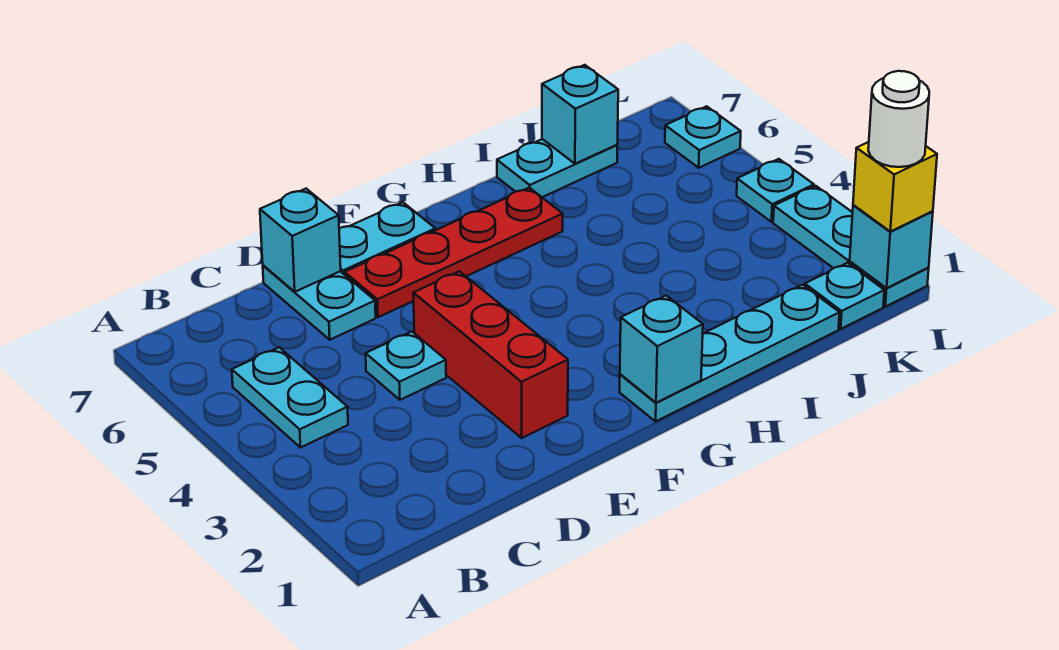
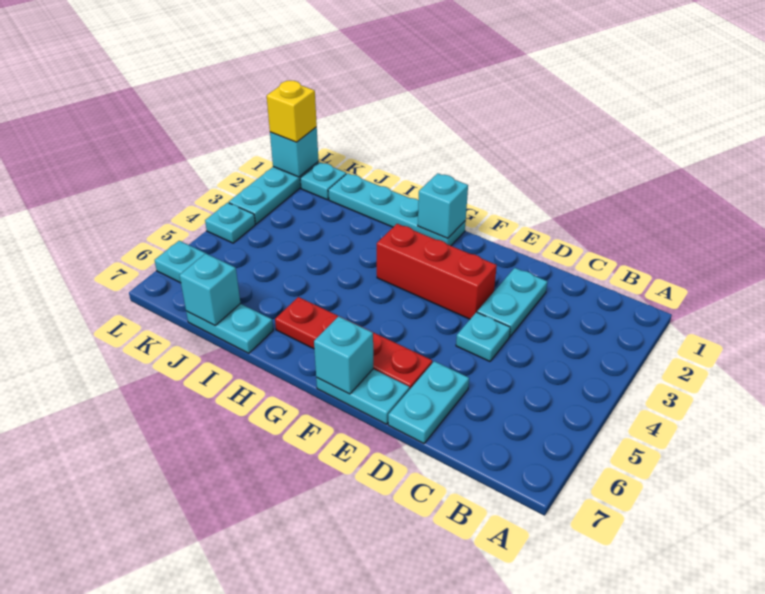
cyan plate B4:B5 level 1 -> cyan plate D2:D3 level 1
cyan brick D7 level 2 -> cyan brick F7 level 2
red brick E2:E4 level 1 -> red brick E3:G3 level 1
white round brick L1 level 4 -> none

